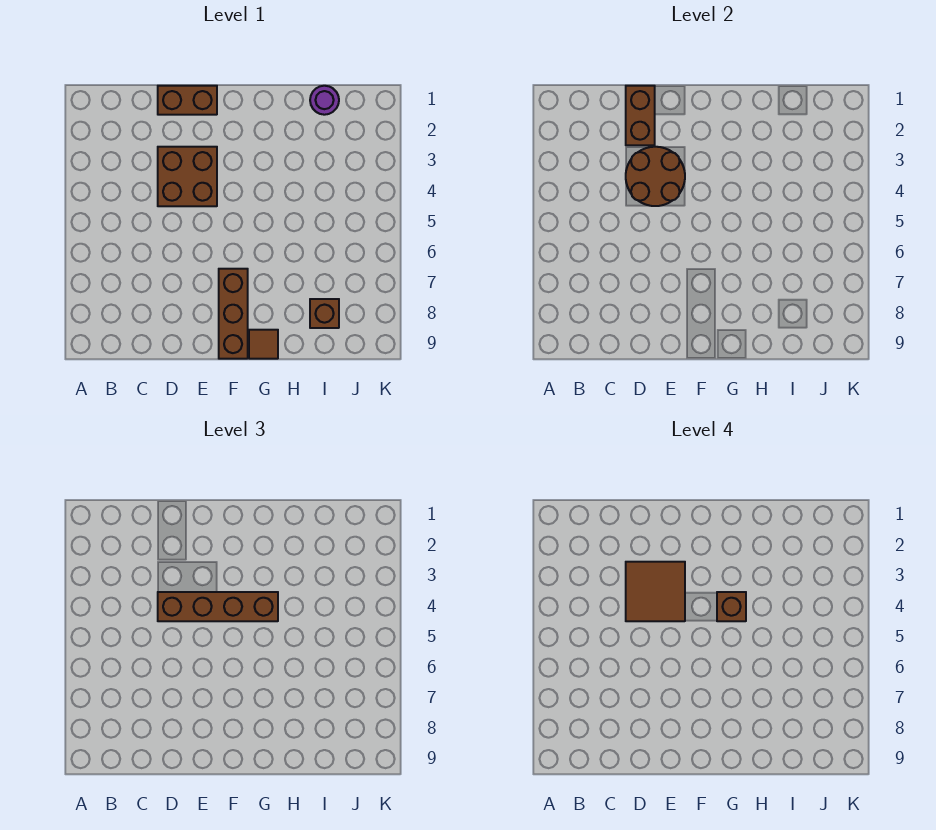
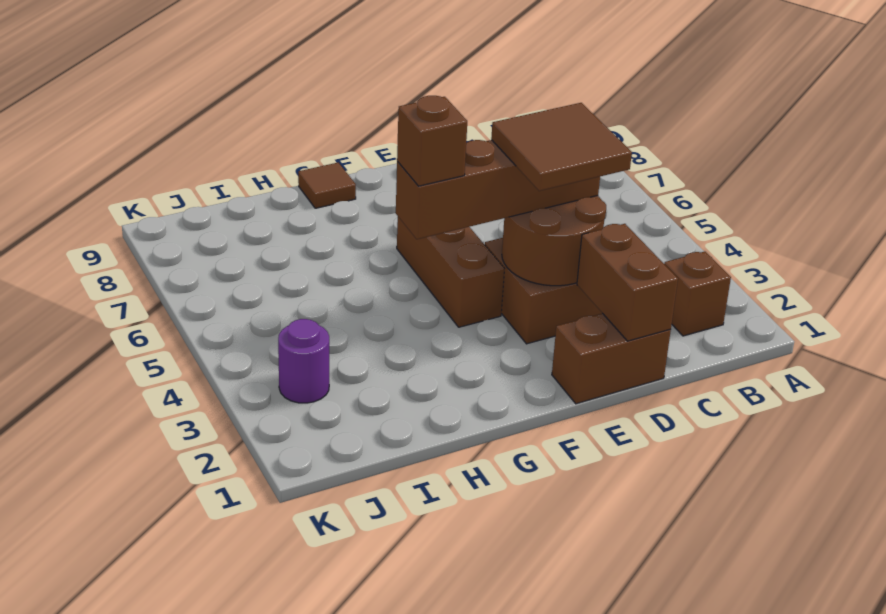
brown brick F7:F9 level 1 -> brown brick F4:F6 level 1
purple round brick I1 level 1 -> purple round brick J3 level 1
brown brick I8 level 1 -> brown brick B2 level 1

